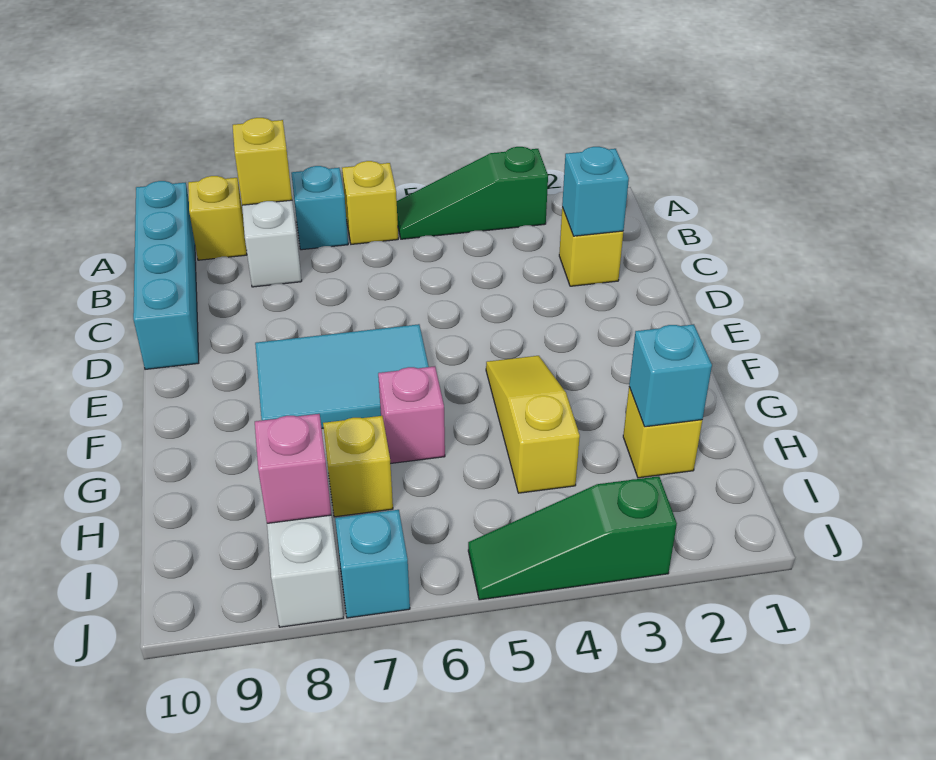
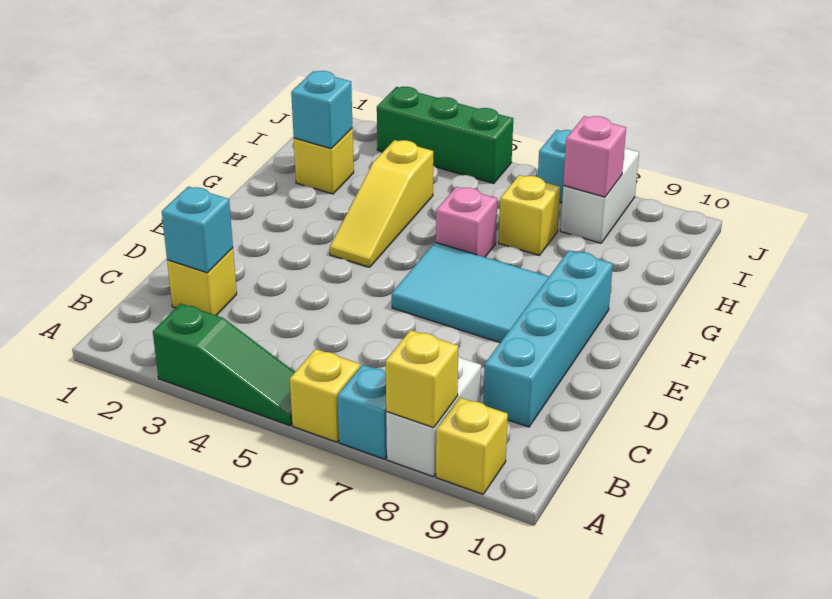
cyan brick A10:D10 level 1 -> cyan brick C9:F9 level 1
green slope J3:J5 level 1 top 3 -> green brick J3:J5 level 1

